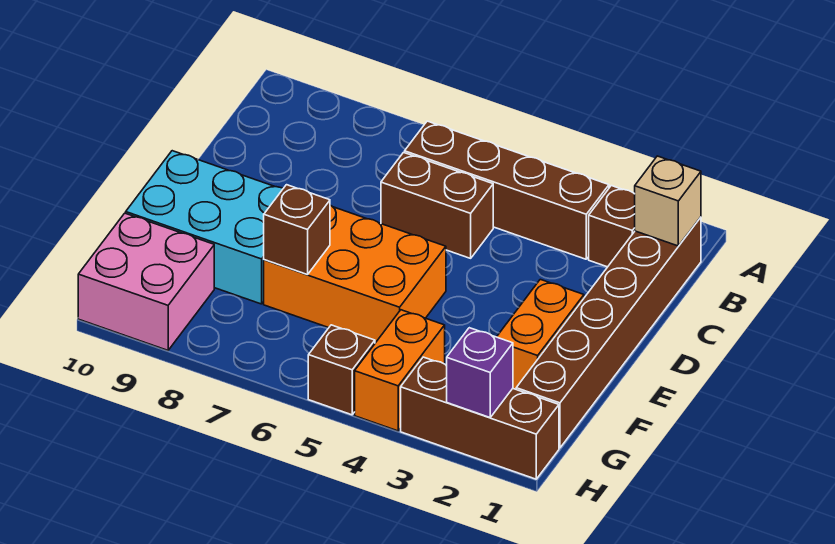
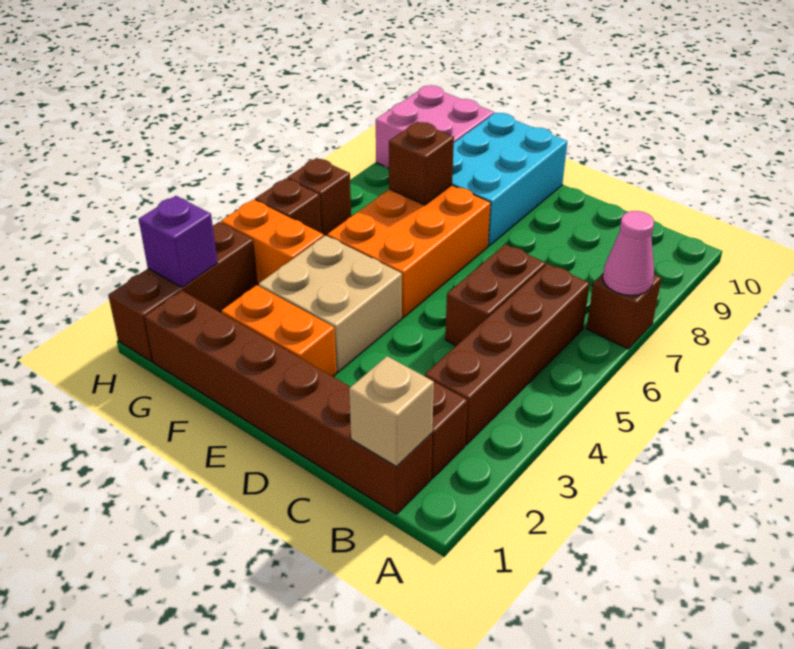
none -> brown brick A7 level 1
none -> pink cone A7 level 2
none -> tan brick E3:F4 level 1
none -> brown brick H6 level 1

